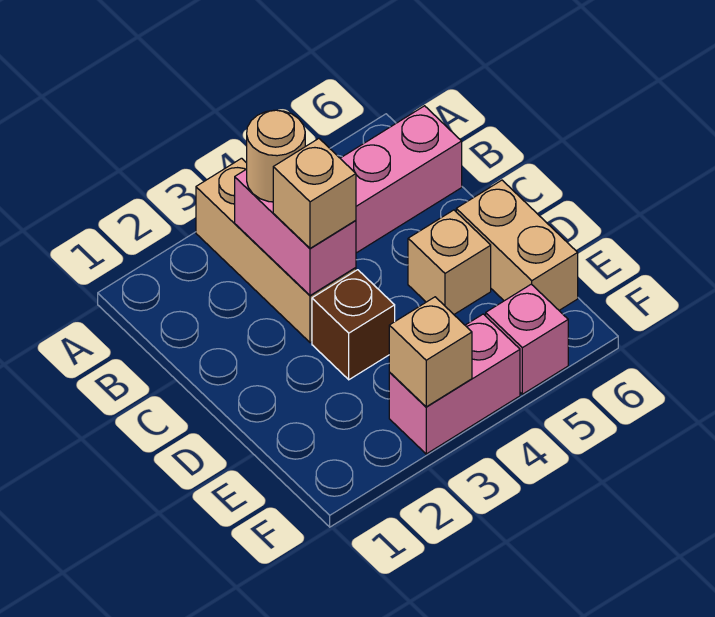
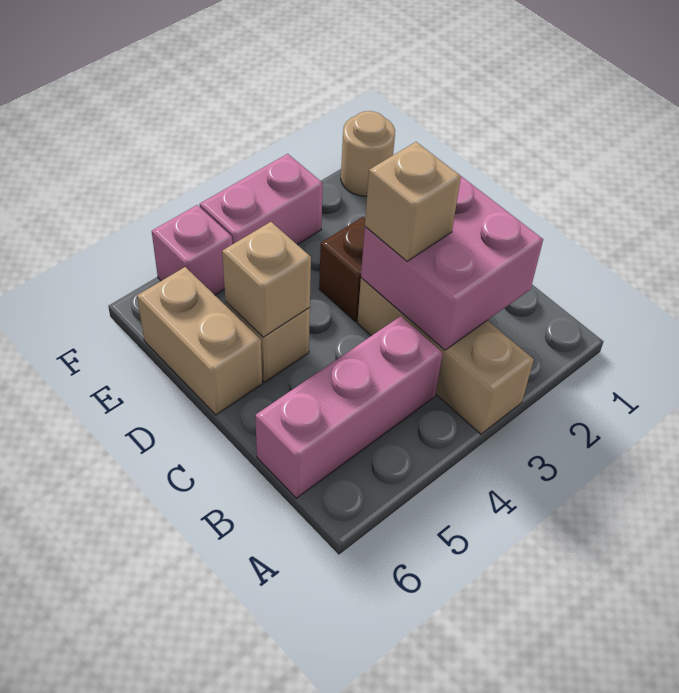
pink brick B3:C3 level 2 -> pink brick B2:C3 level 2
tan round brick B3 level 3 -> tan round brick F1 level 1
tan brick F3 level 2 -> tan brick D5 level 2

